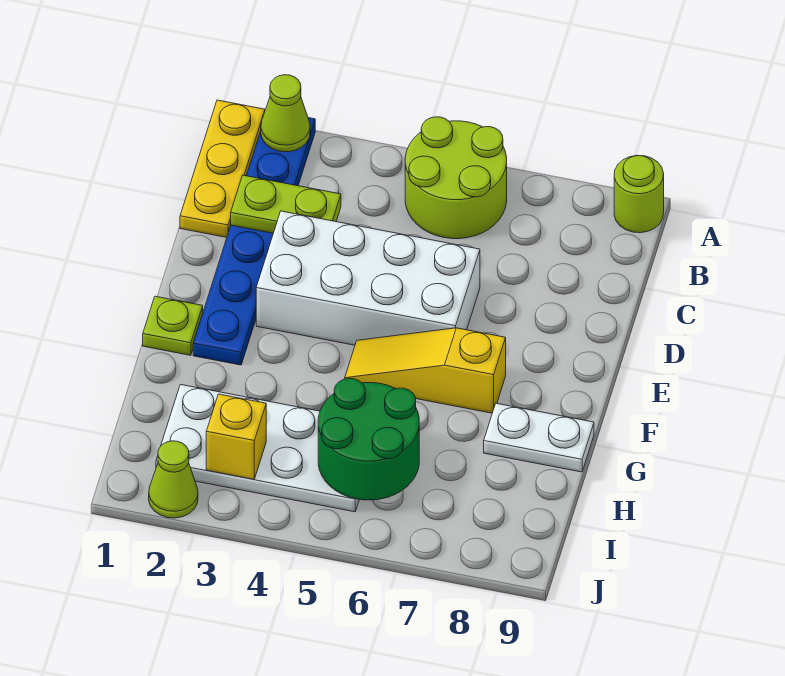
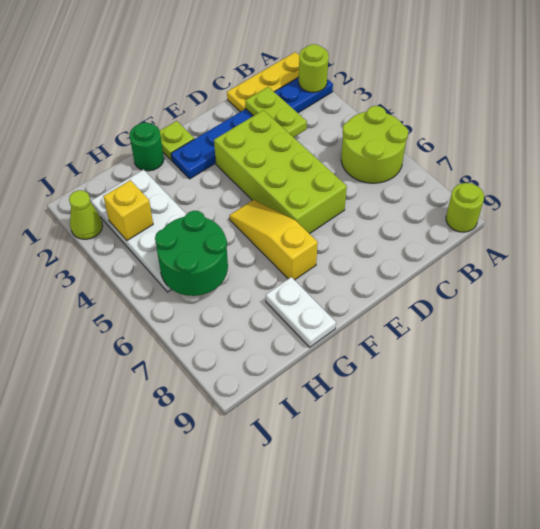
lime cone A2 level 2 -> lime round brick A2 level 2
white brick D3:E6 level 1 -> lime brick D3:E6 level 1
none -> green round brick G1 level 1

